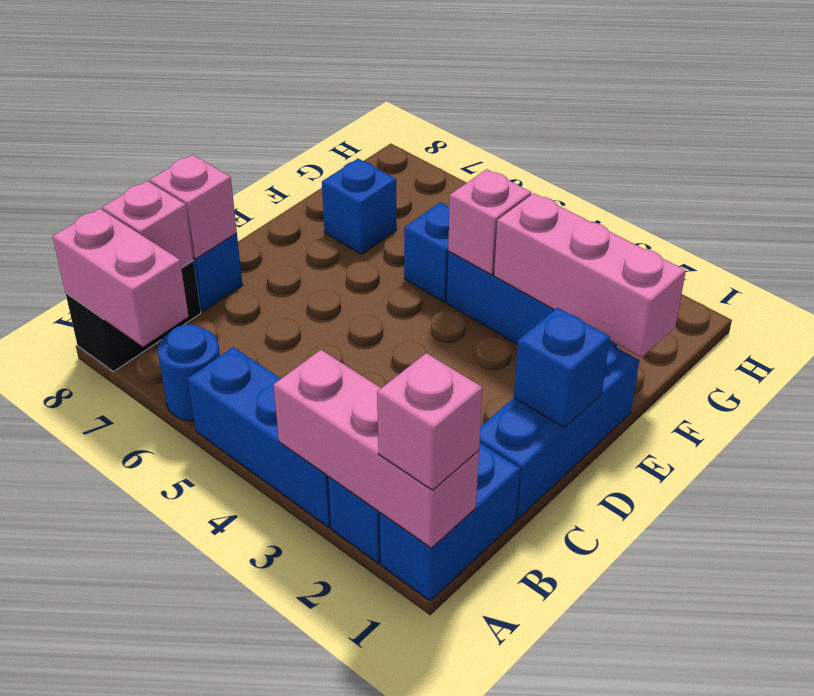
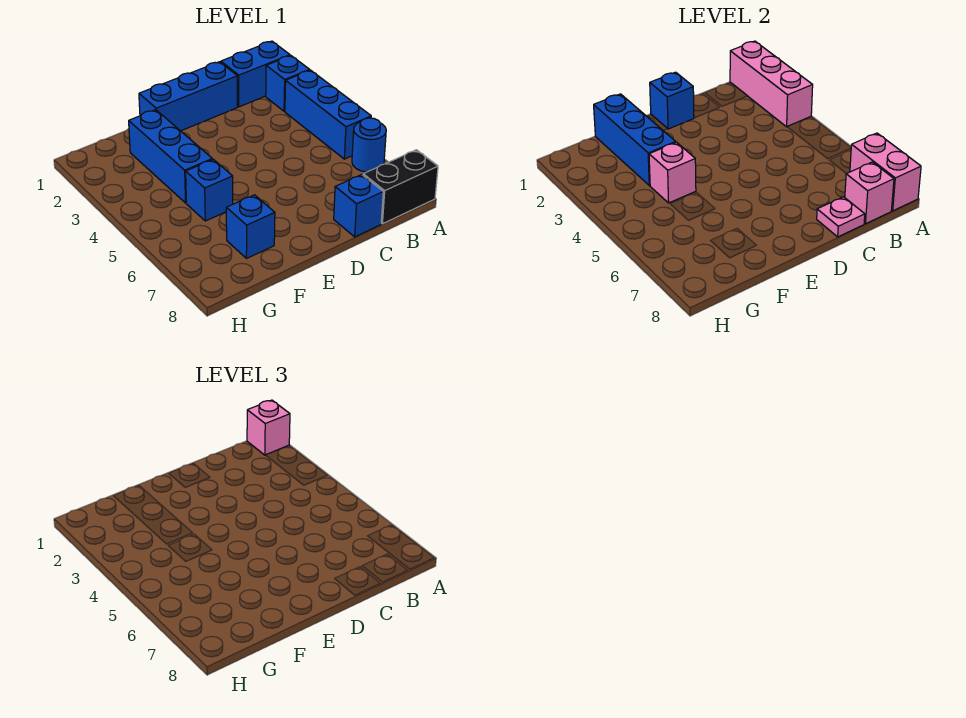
pink brick C8 level 2 -> pink plate C8 level 2
pink brick F1:F3 level 2 -> blue brick F1:F3 level 2

